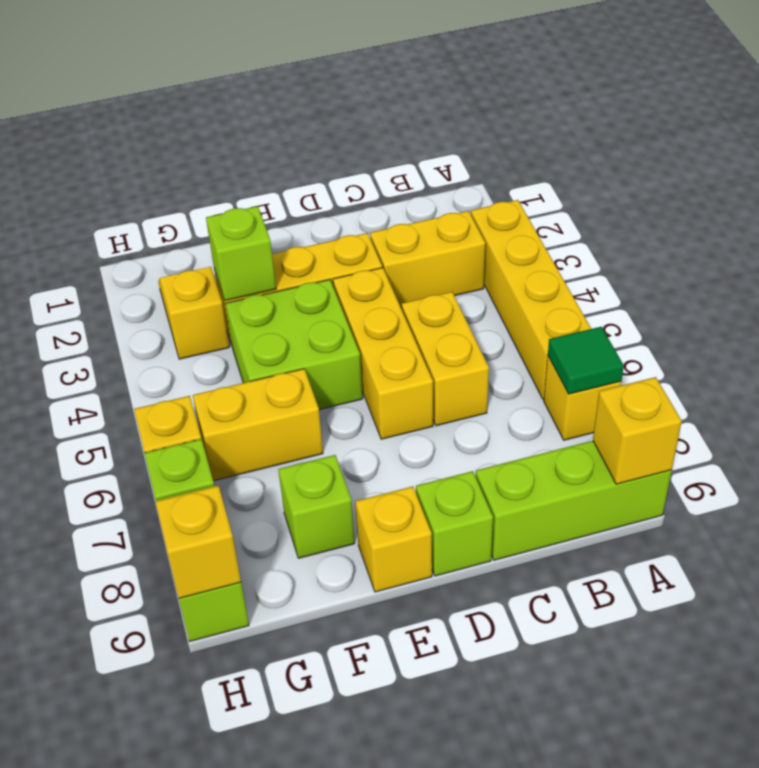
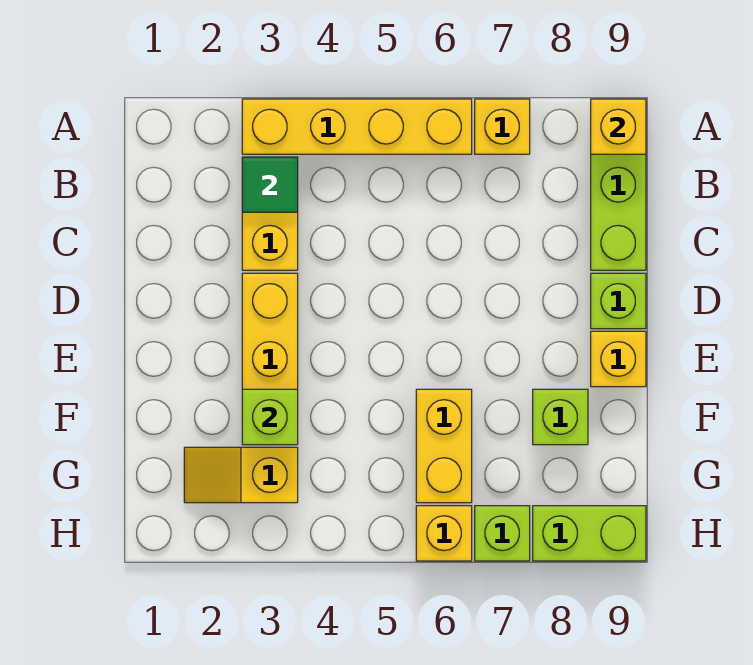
green tile A7 level 2 -> green tile B3 level 2
yellow brick C5:C6 level 1 -> none
yellow brick D4:D6 level 1 -> none
lime brick E4:F5 level 1 -> none
yellow brick H9 level 2 -> none

